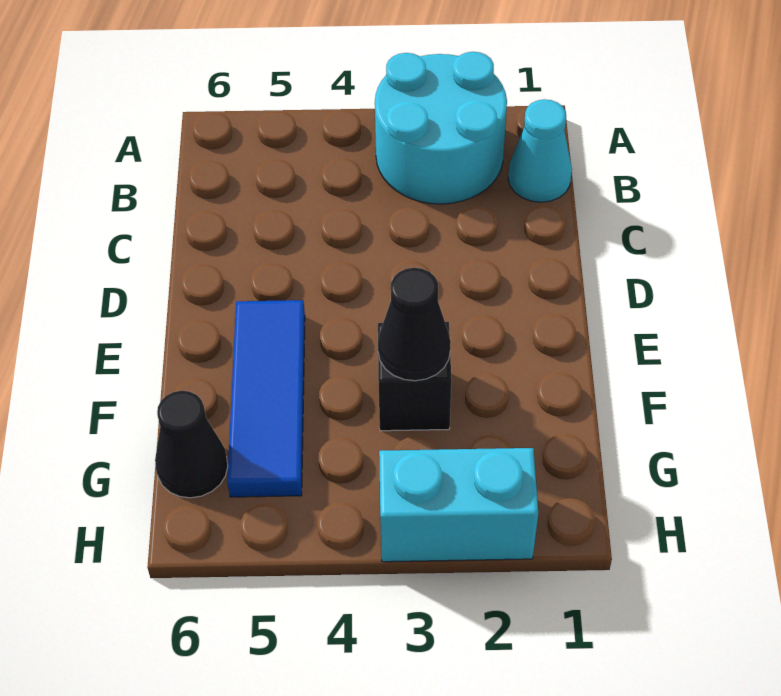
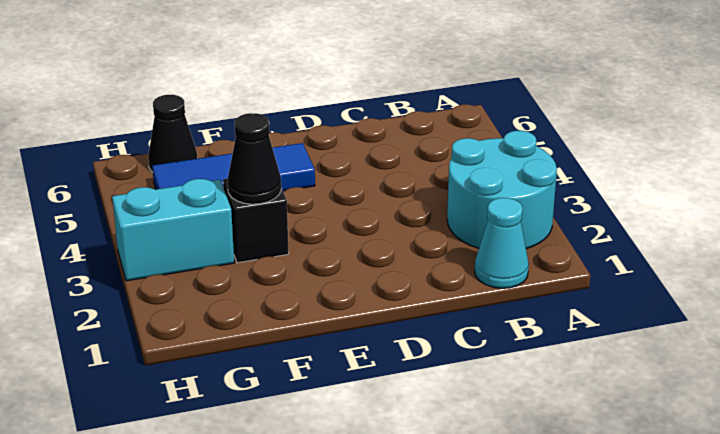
cyan brick H2:H3 level 1 -> cyan brick G3:H3 level 1

